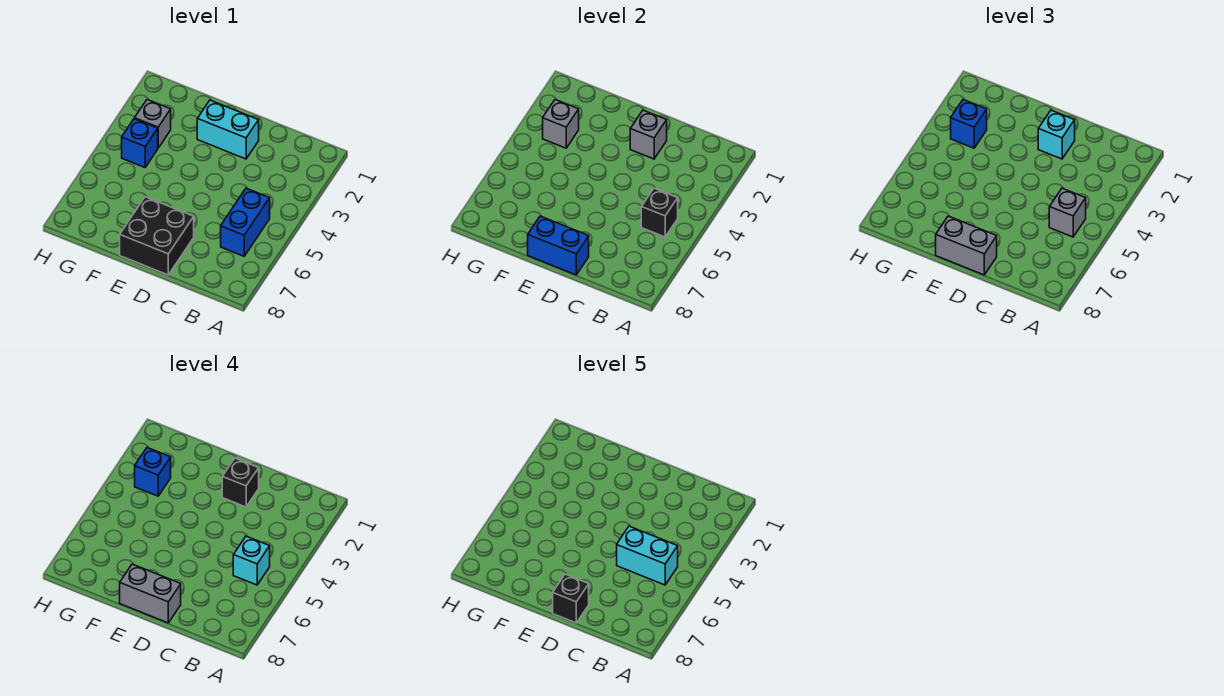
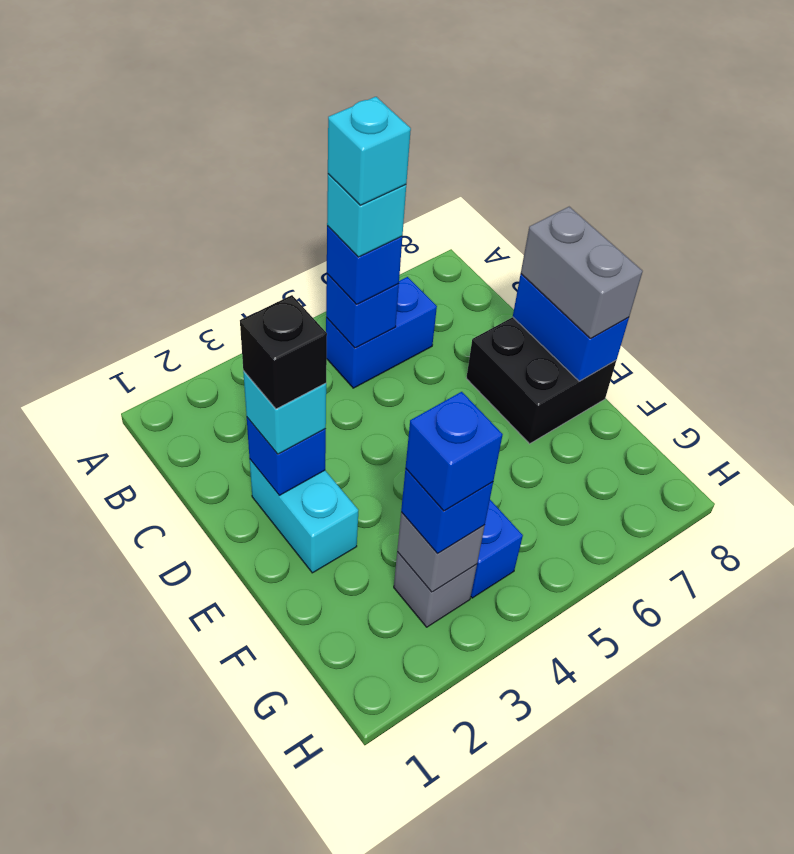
black brick B5 level 2 -> blue brick B5 level 2
grey brick B5 level 3 -> blue brick B5 level 3
cyan brick B5:C5 level 5 -> cyan brick B5 level 5
grey brick D2 level 2 -> blue brick D2 level 2
grey brick D8:E8 level 4 -> none
black brick D8 level 5 -> none

